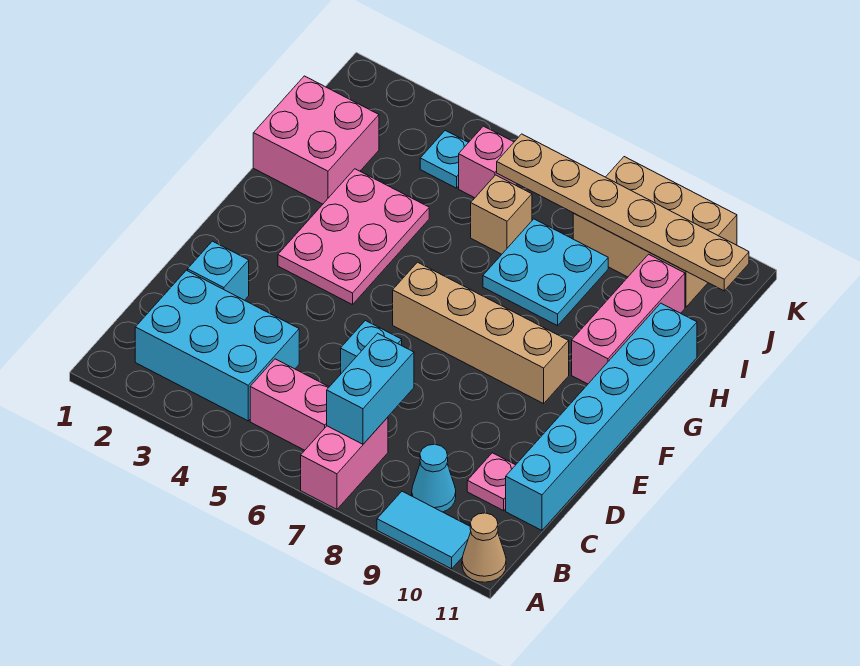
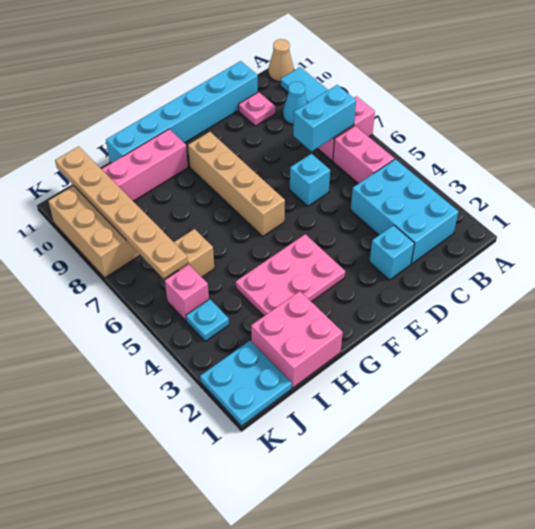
cyan plate H7:I8 level 1 -> cyan plate J1:K2 level 1

